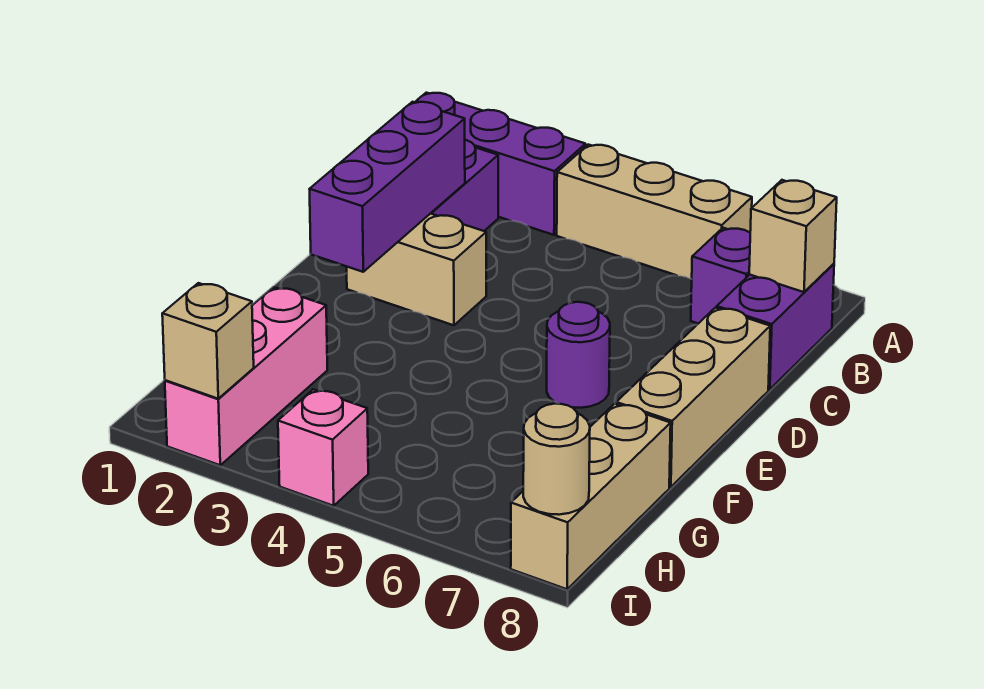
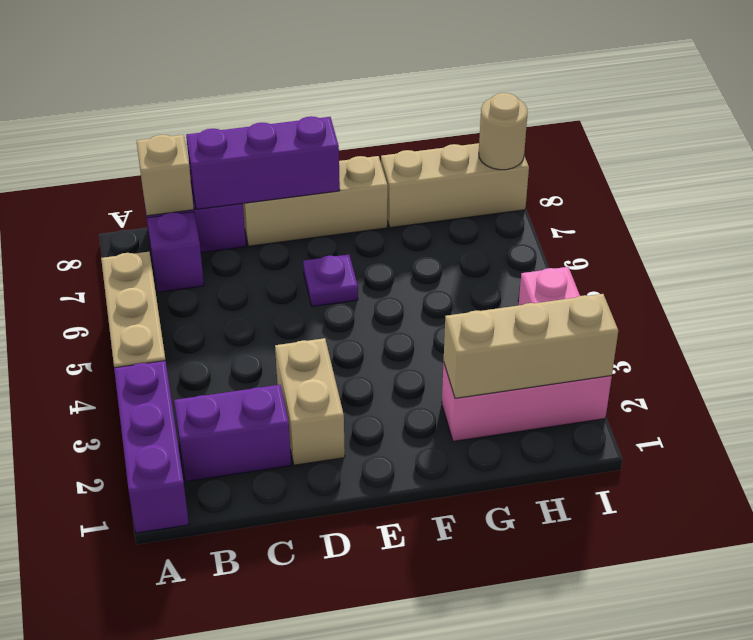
purple brick C2:E2 level 2 -> purple brick C8:E8 level 2
purple round brick E6 level 1 -> purple plate E6 level 1
tan brick I2 level 2 -> tan brick G2:I2 level 2

